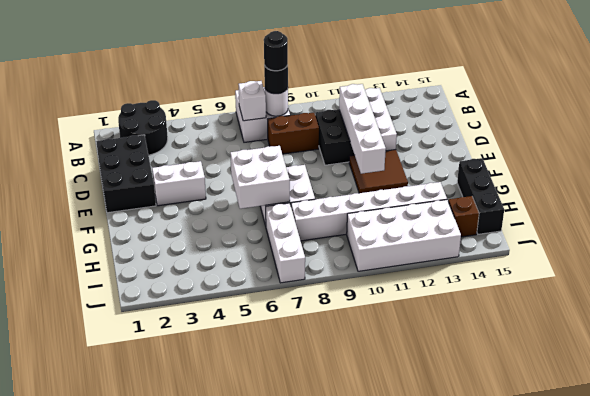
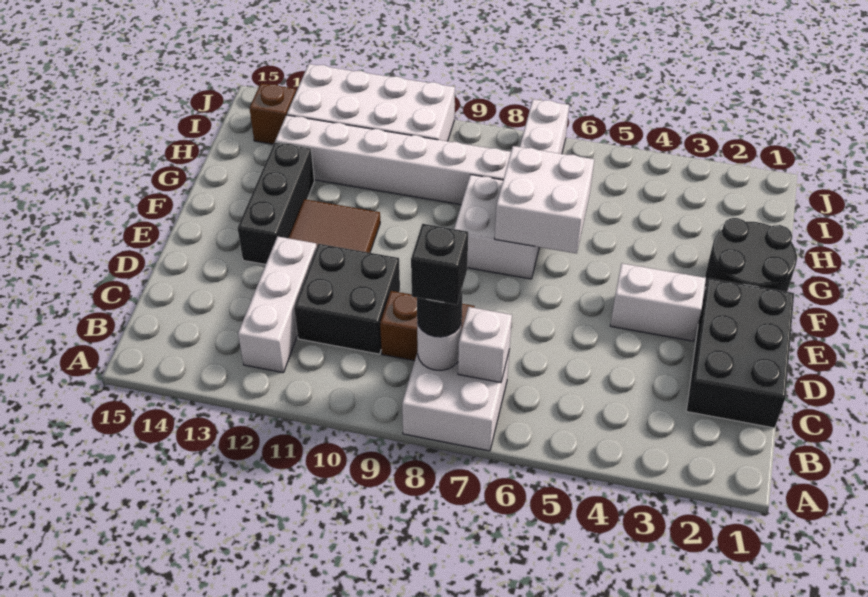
black round brick A2:B3 level 1 -> black round brick F1:G2 level 1
black round brick B8 level 4 -> black brick B8 level 4
white brick C11:F11 level 2 -> none
black brick G15:I15 level 1 -> black brick E13:G13 level 1

